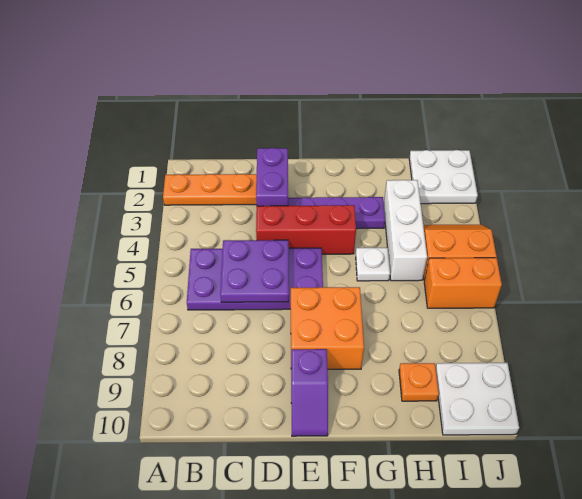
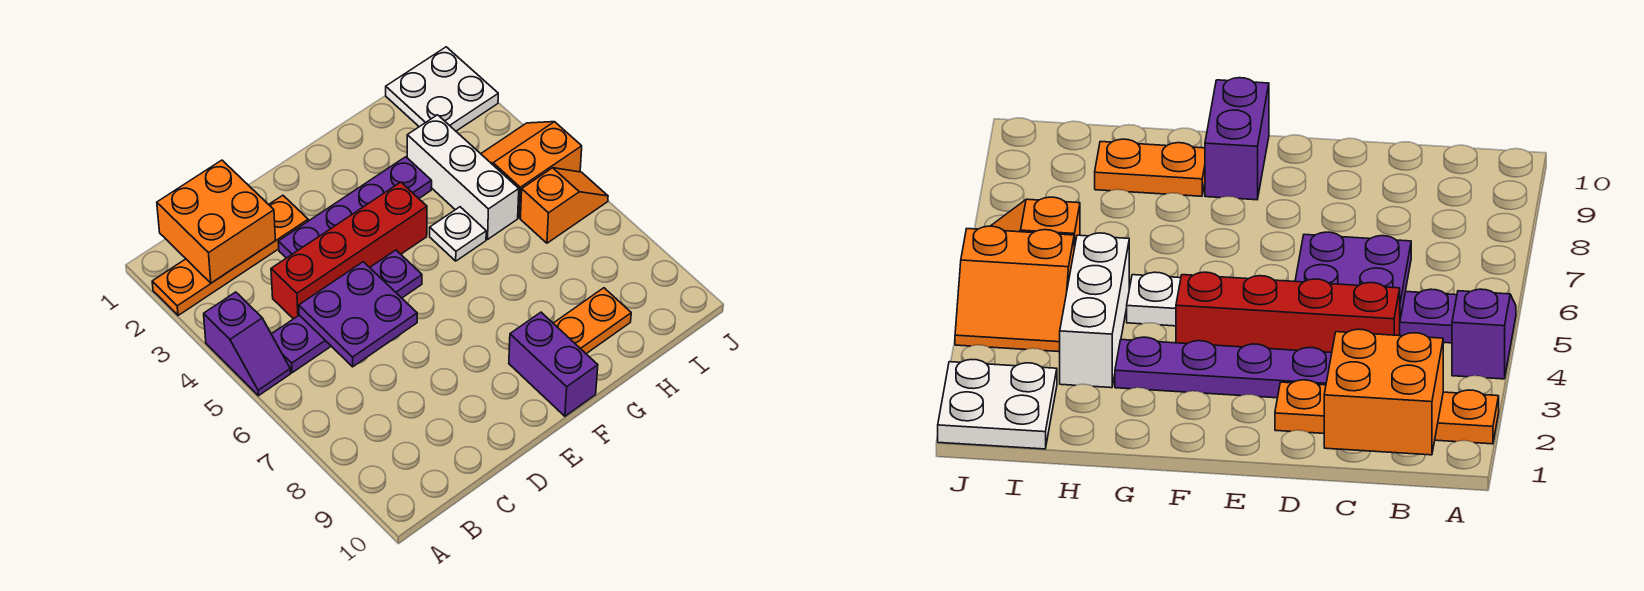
purple plate B5:E6 level 1 -> purple plate B5:E5 level 1
purple brick D2:D3 level 2 -> purple brick F9:F10 level 1
red brick D4:F4 level 1 -> red brick C4:F4 level 1
orange brick E7:F8 level 1 -> orange brick B1:C2 level 2
purple slope E9:E10 level 1 top 9 -> purple slope A4:A5 level 1 top 4
orange plate H9 level 1 -> orange plate G9:H9 level 1
orange brick I6:J6 level 1 -> orange slope I6:J6 level 1 top I
white plate I9:J10 level 1 -> none

